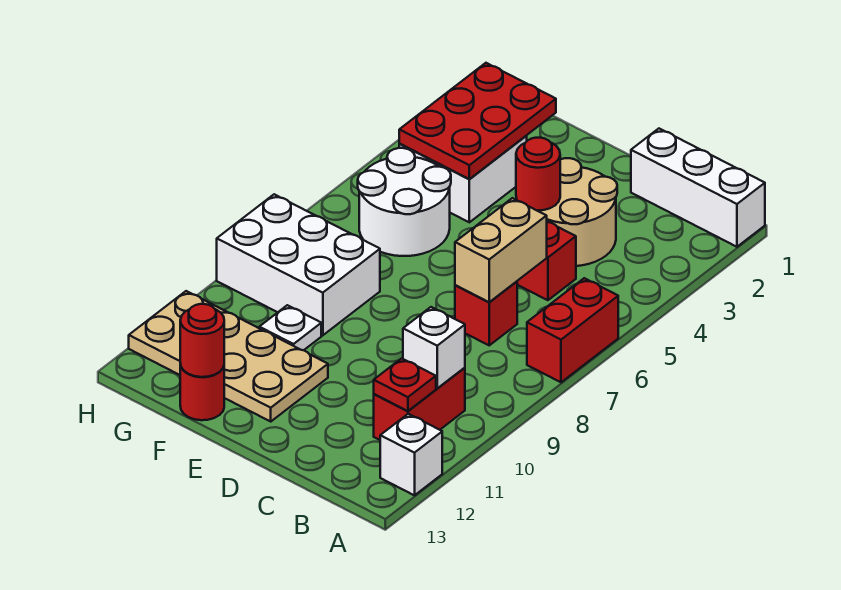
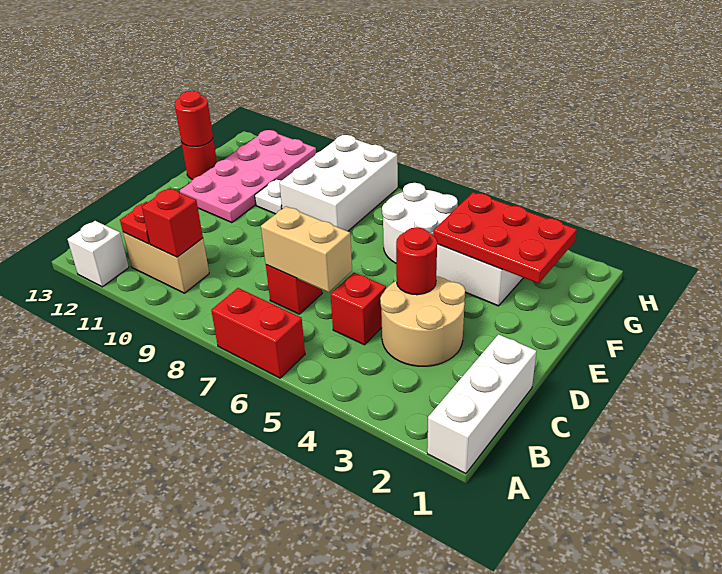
red brick B10:B11 level 1 -> tan brick B10:B11 level 1
white brick B10 level 2 -> red brick B10 level 2
tan plate E11:H12 level 1 -> pink plate E11:H12 level 1

